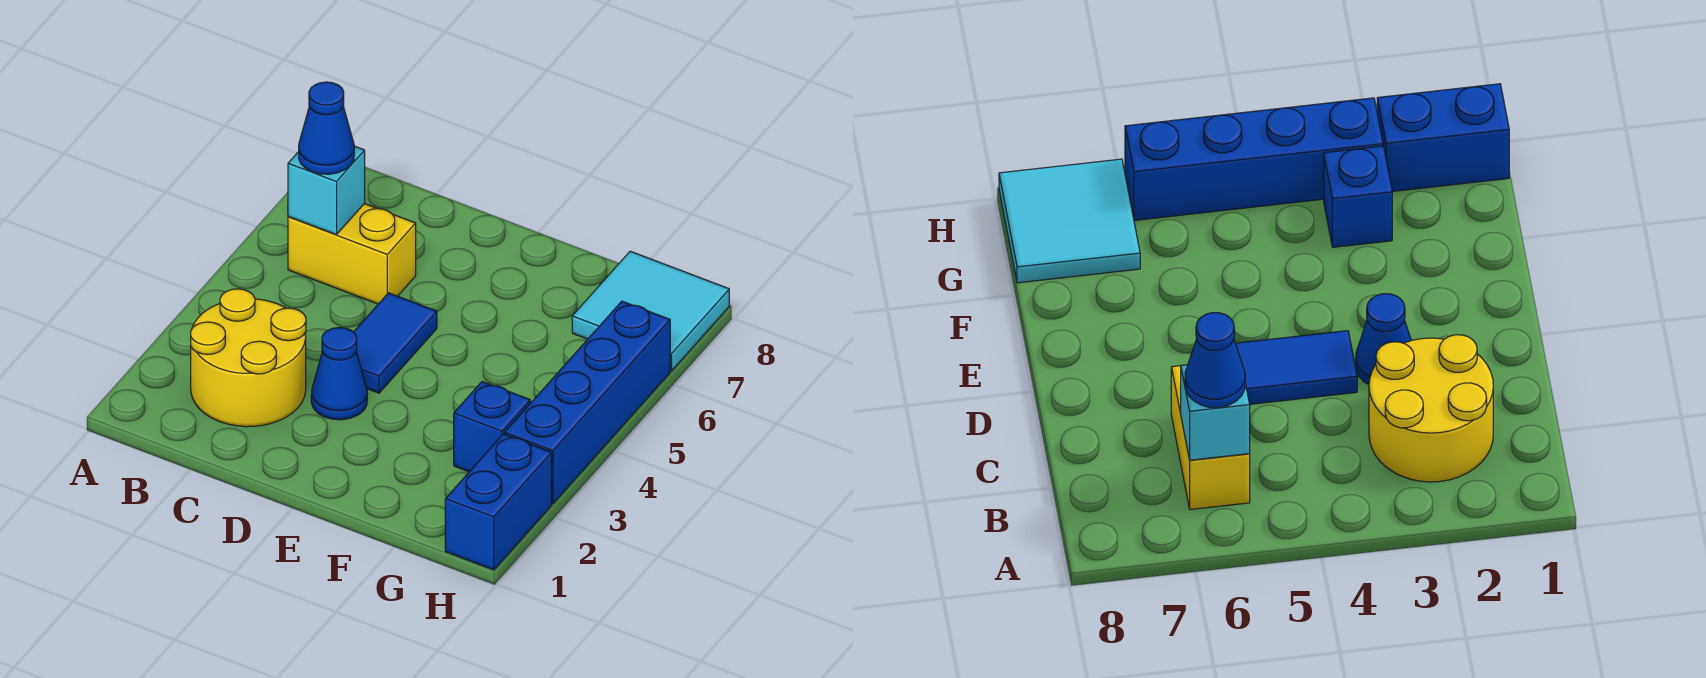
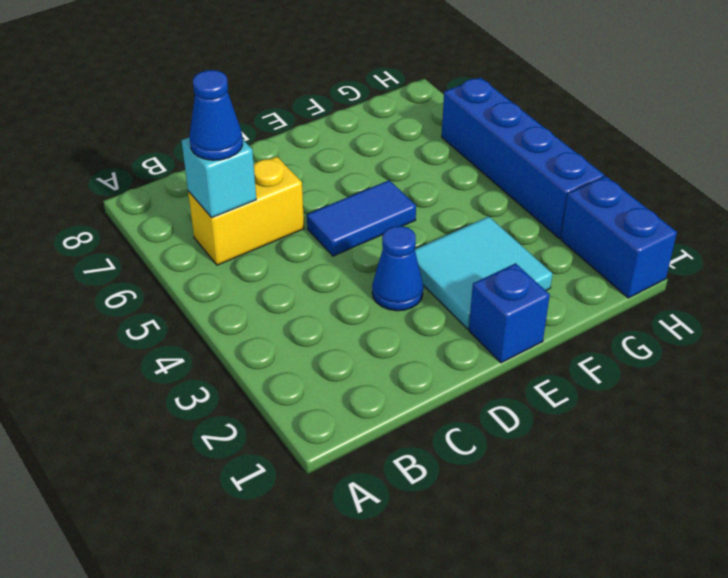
yellow round brick B2:C3 level 1 -> none
blue tile D4:D5 level 1 -> blue tile D5:E5 level 1
blue brick G3 level 1 -> blue brick E1 level 1
cyan tile G7:H8 level 1 -> cyan tile E2:F3 level 1

